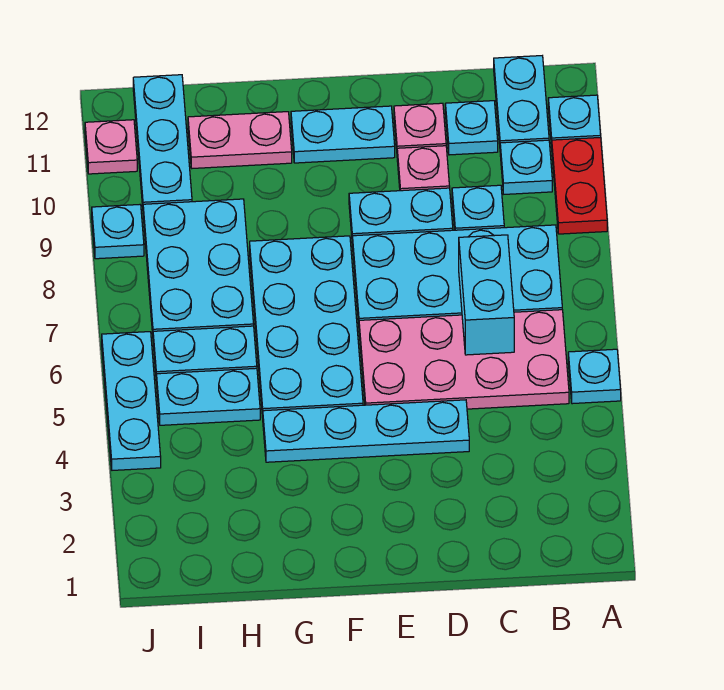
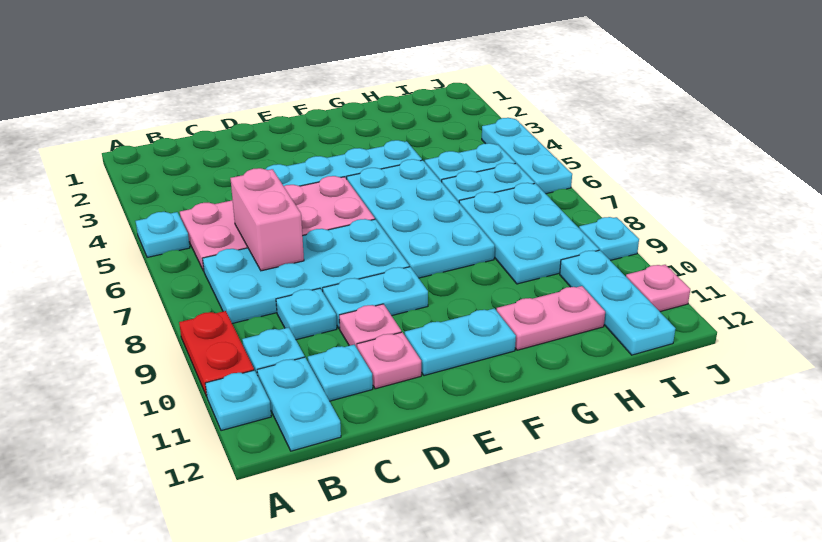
cyan brick C6:C7 level 2 -> pink brick C6:C7 level 2

